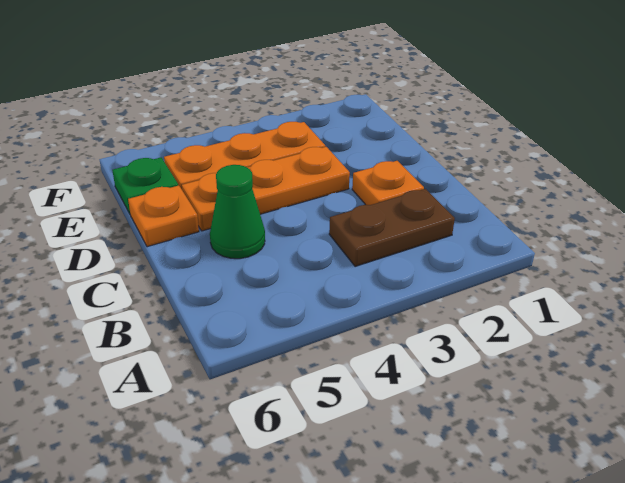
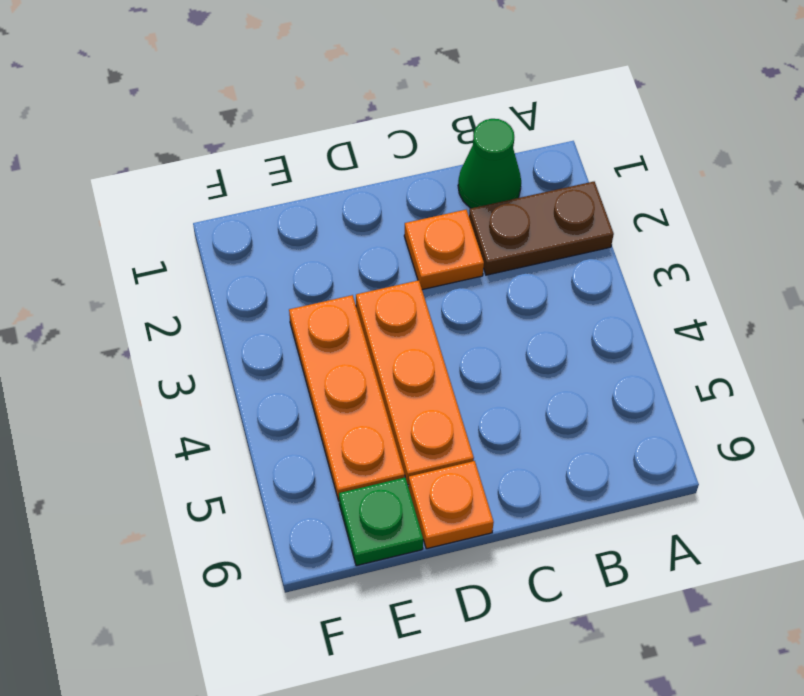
brown plate B2:B3 level 1 -> brown plate A2:B2 level 1
green cone C5 level 1 -> green cone B1 level 1

